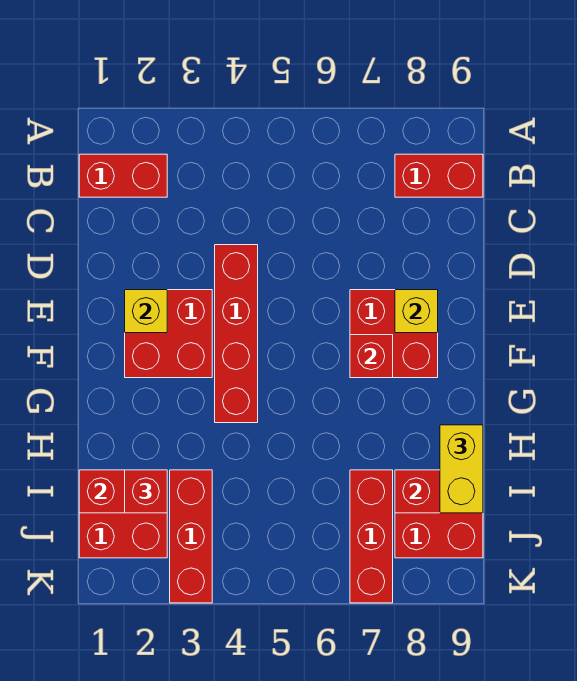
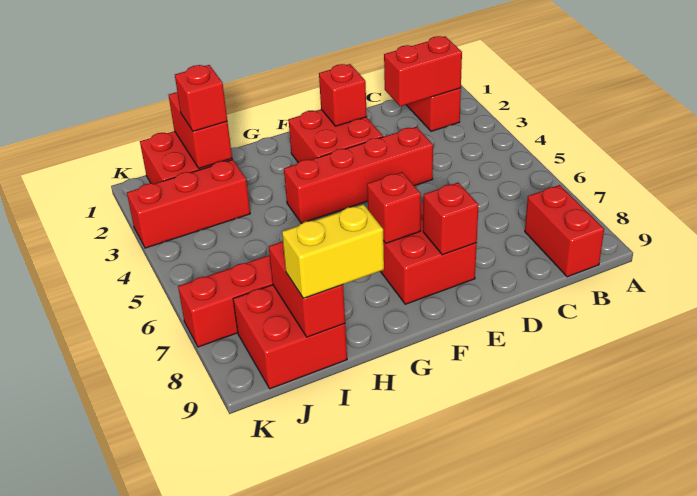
none -> red brick B2:C2 level 2
yellow brick E2 level 2 -> red brick E2 level 2
yellow brick E8 level 2 -> red brick E8 level 2

